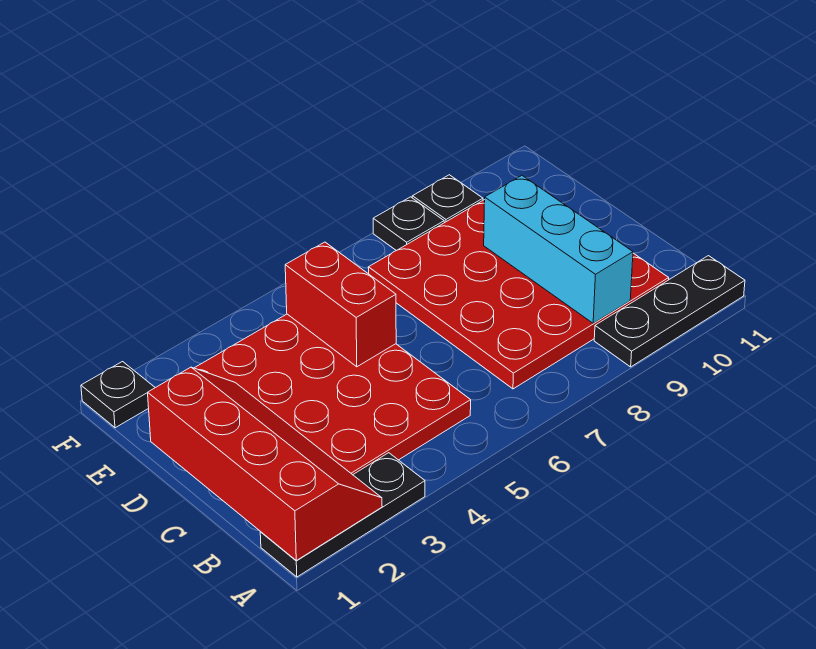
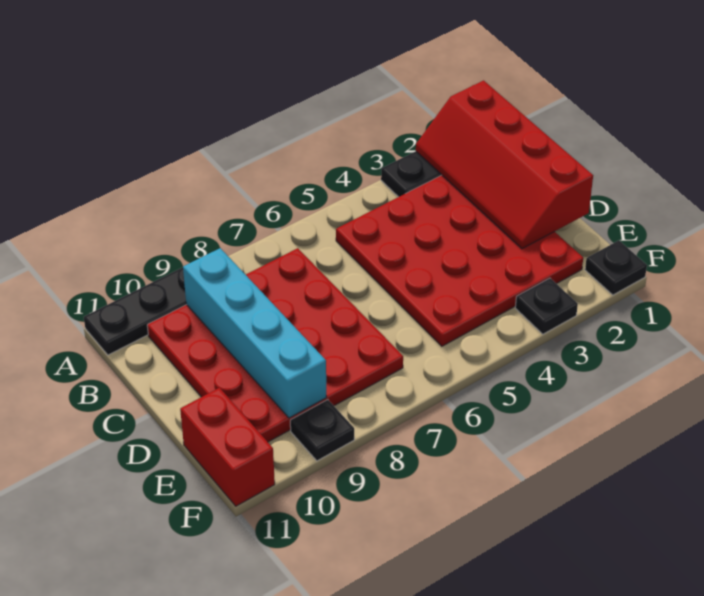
cyan brick B9:D9 level 2 -> cyan brick B9:E9 level 2
red brick D5:E5 level 2 -> red brick E11:F11 level 1
black plate F8 level 1 -> black plate F3 level 1

